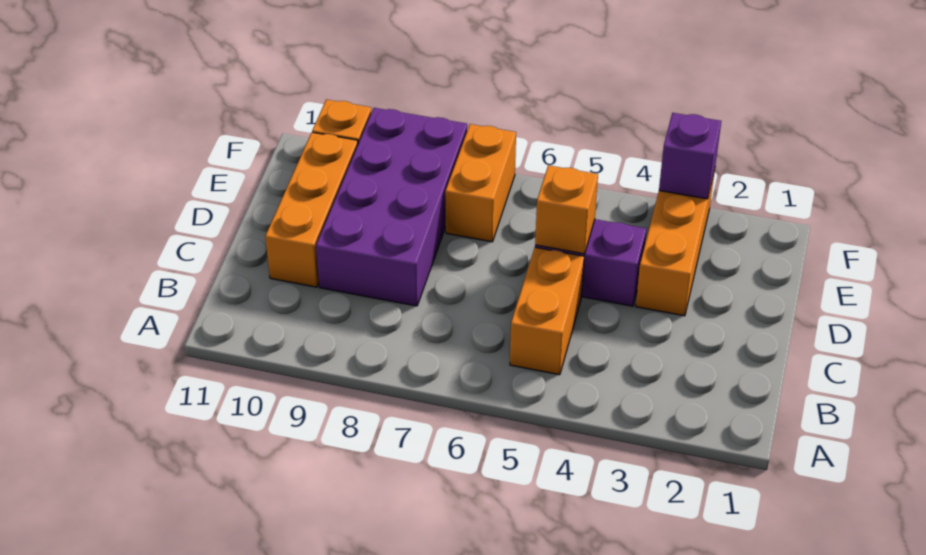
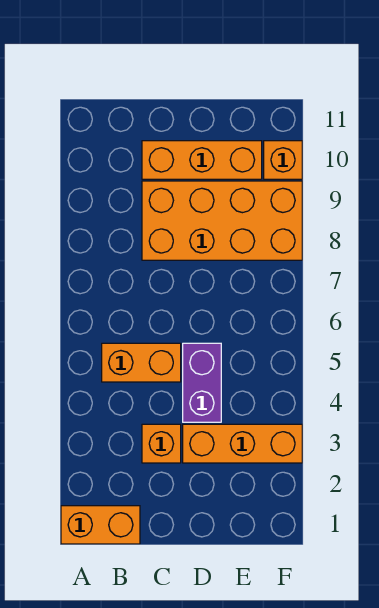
purple brick C8:F9 level 1 -> orange brick C8:F9 level 1
orange brick D5 level 2 -> orange brick C3 level 1
orange brick E7:F7 level 1 -> orange brick A1:B1 level 1
purple brick F3 level 2 -> none

